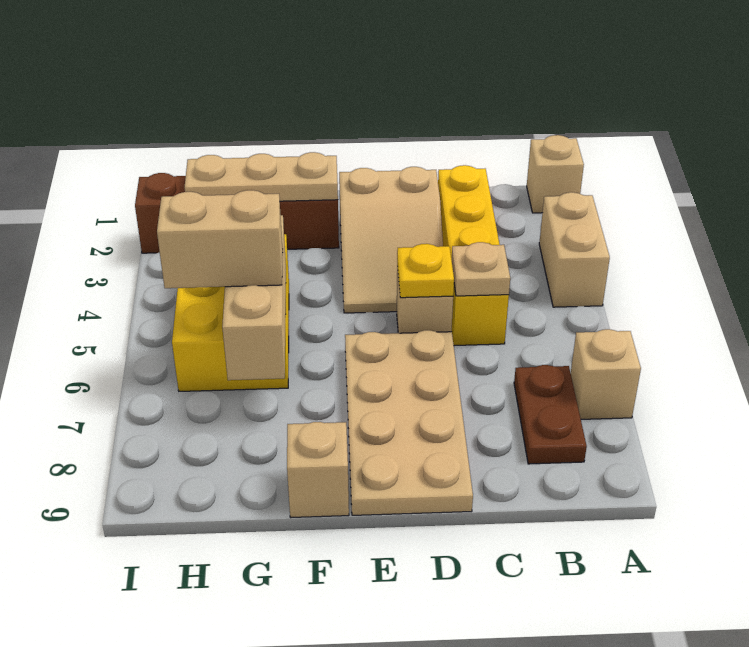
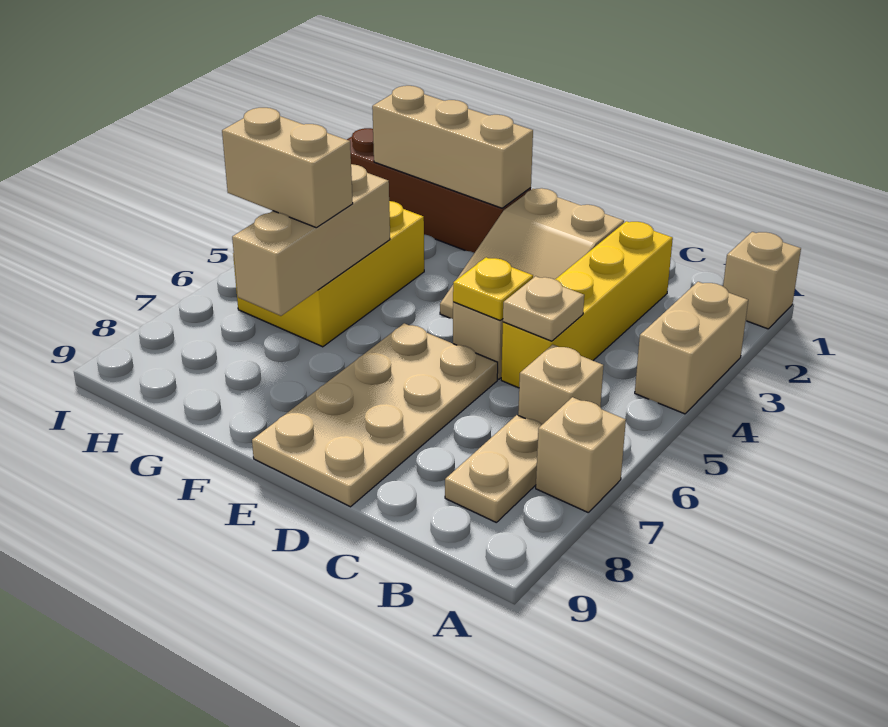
brown plate B7:B8 level 1 -> tan plate B7:B8 level 1
tan plate F2:H2 level 2 -> tan brick F2:H2 level 2
tan brick F9 level 1 -> tan brick B6 level 1

